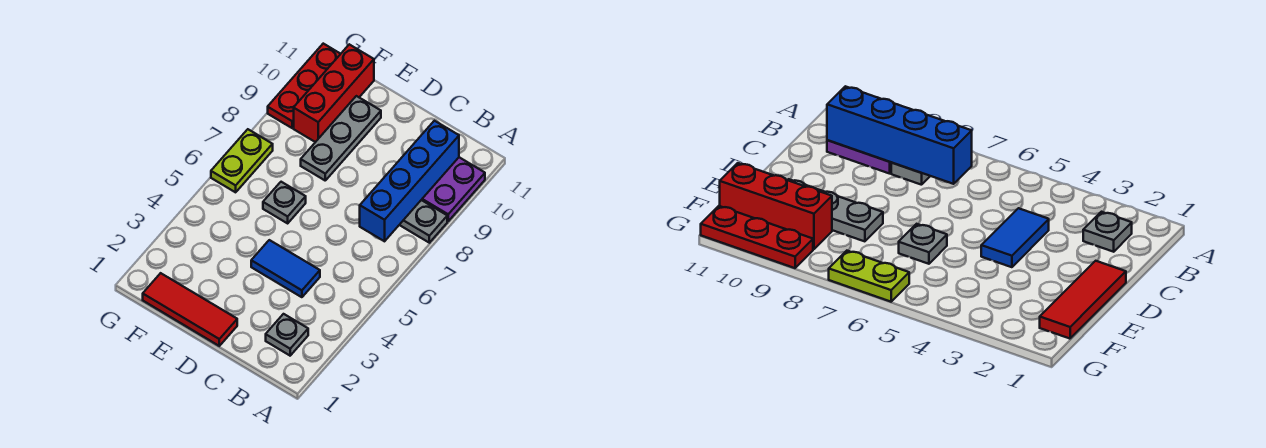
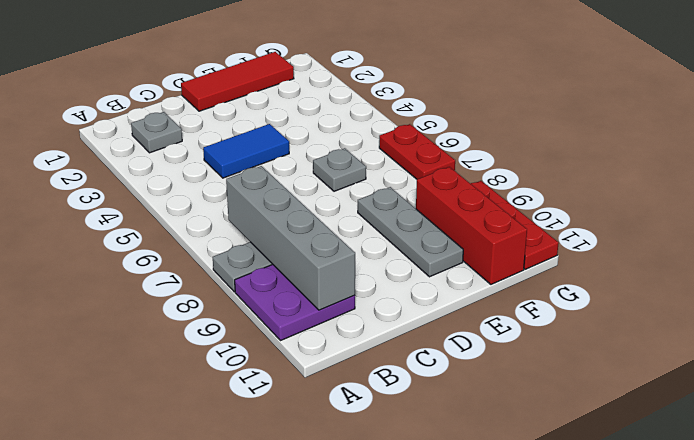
blue brick B7:B10 level 2 -> grey brick B7:B10 level 2
lime plate G6:G7 level 1 -> red plate G6:G7 level 1

